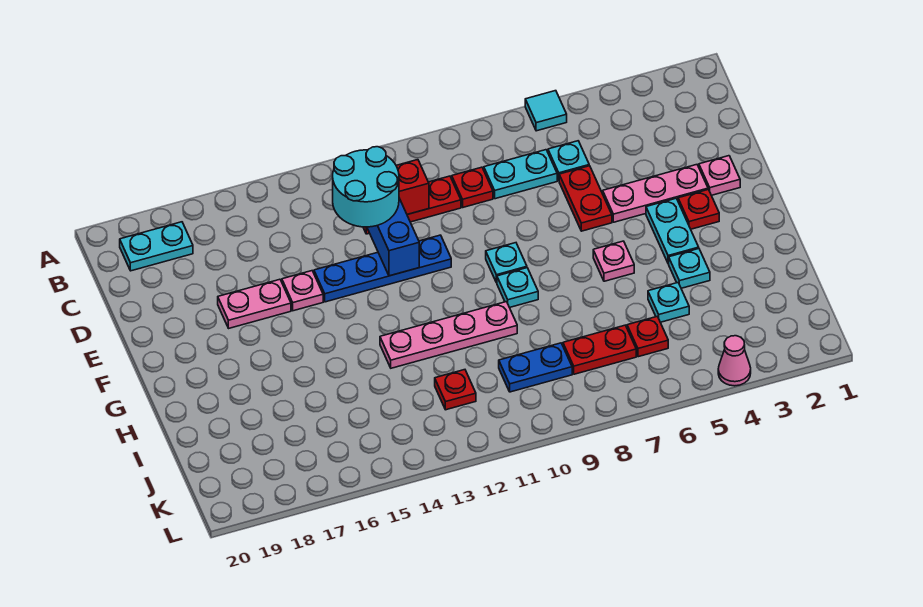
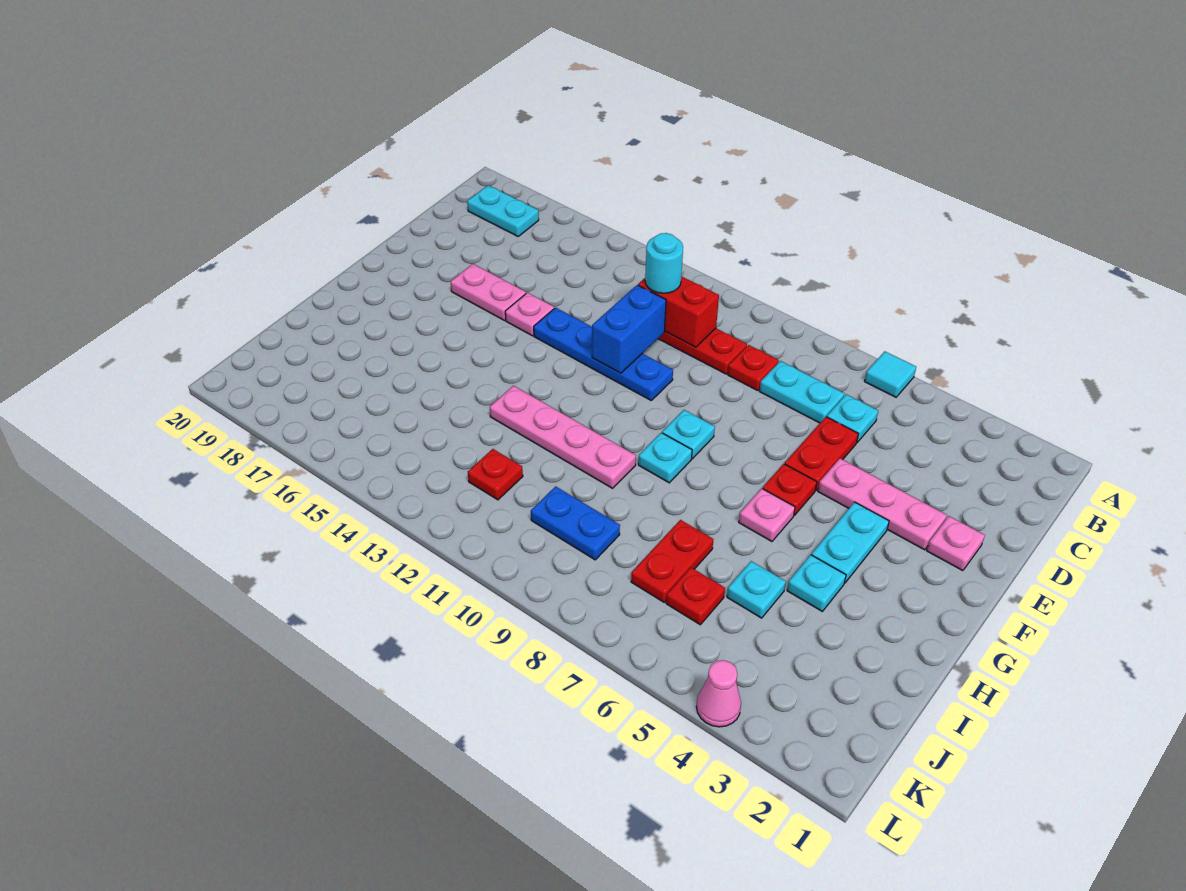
cyan round brick C12:D13 level 3 -> cyan round brick C12 level 3
red plate F3 level 1 -> red plate F6 level 1
red plate J7:J8 level 1 -> red plate I7:J7 level 1

